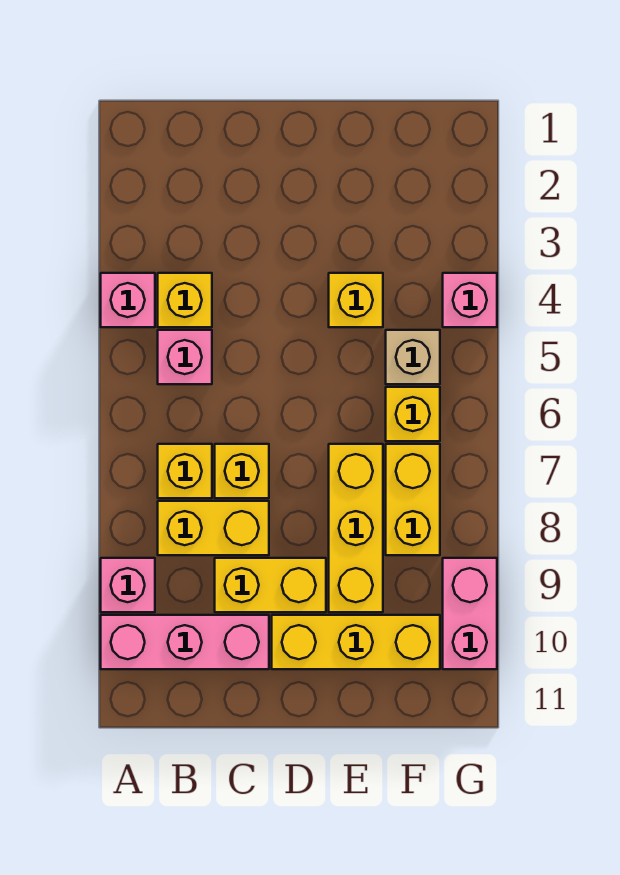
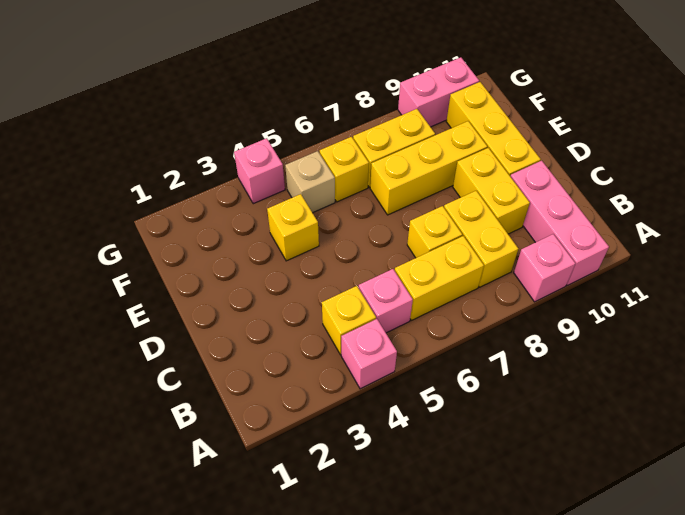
yellow brick B7 level 1 -> yellow brick B6:B7 level 1

